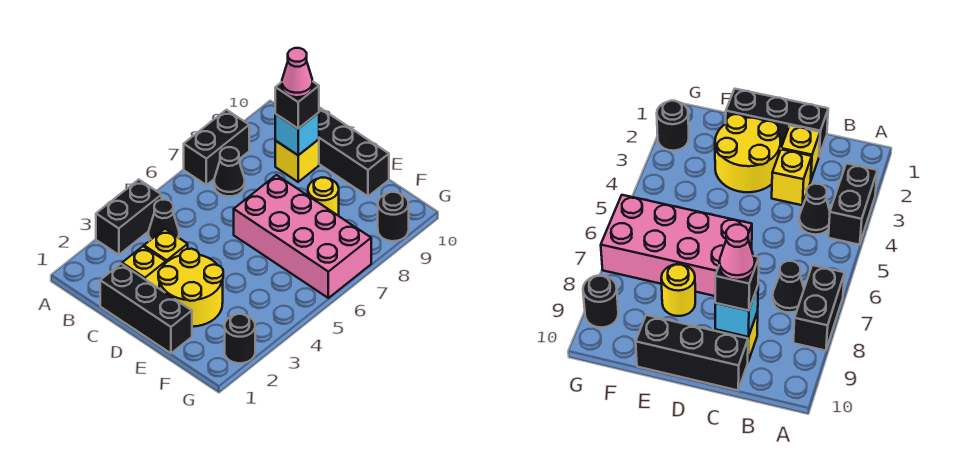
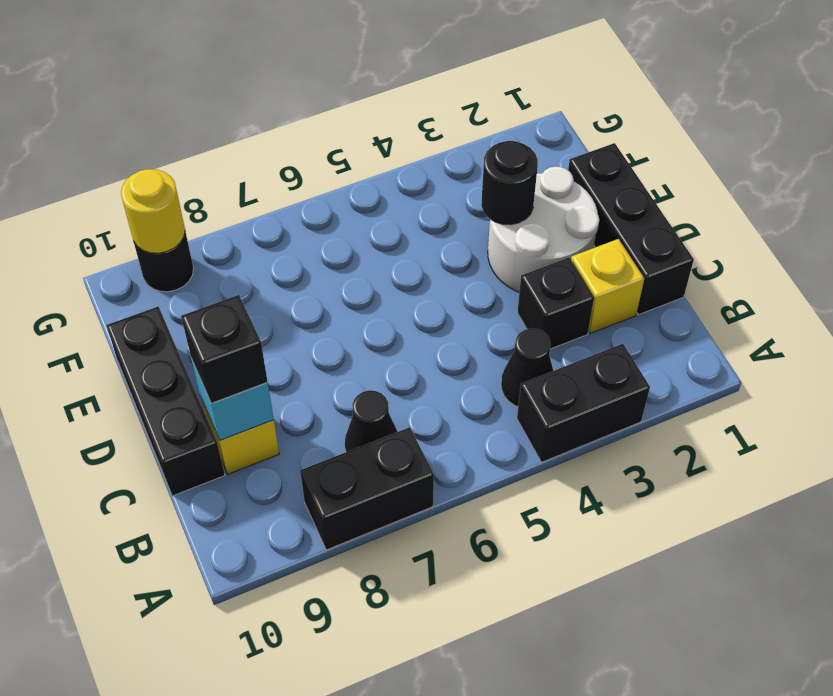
yellow brick C3 level 1 -> black brick C3 level 1
pink cone C9 level 4 -> none
yellow round brick D2:E3 level 1 -> white round brick D2:E3 level 1
pink brick D6:G7 level 1 -> none
yellow round brick E8 level 1 -> yellow round brick G9 level 2
black round brick G2 level 1 -> black round brick E3 level 2

